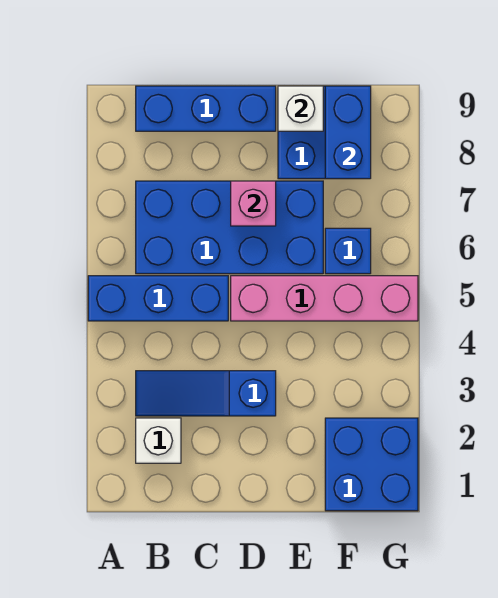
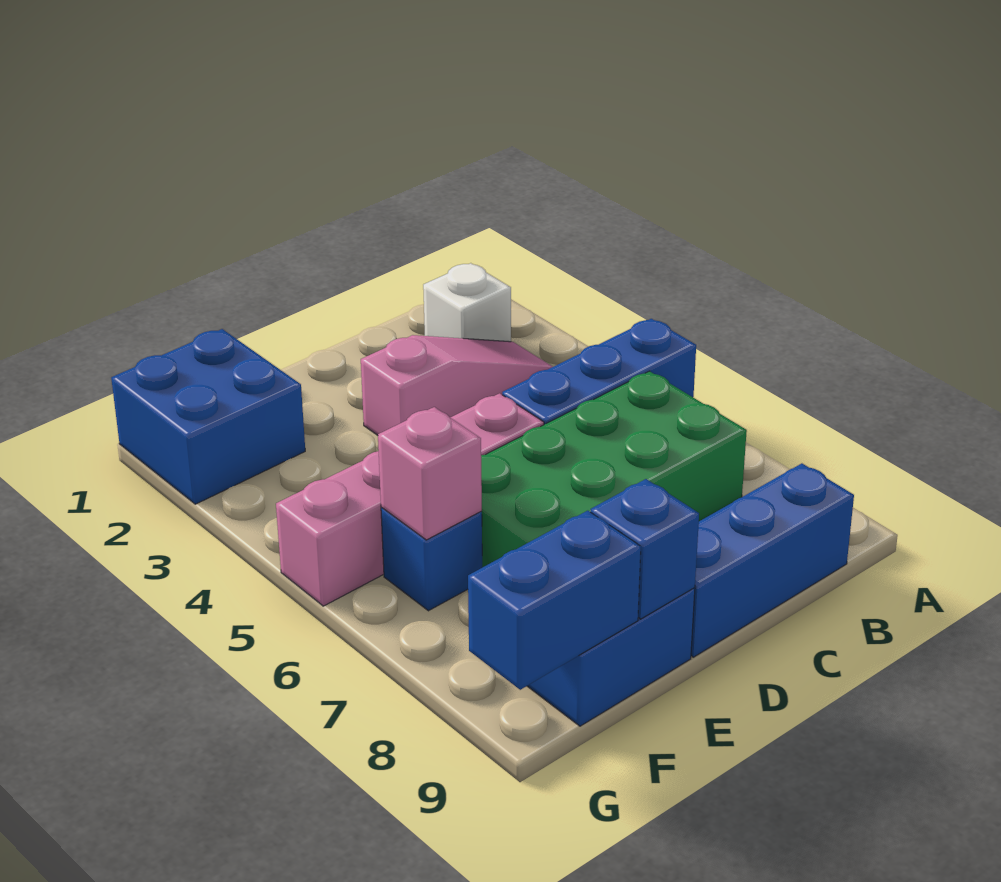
blue slope B3:D3 level 1 top D -> pink slope B3:D3 level 1 top D
blue brick B6:E7 level 1 -> green brick B6:E7 level 1
pink brick D7 level 2 -> pink brick F6 level 2
white brick E9 level 2 -> blue brick E9 level 2
blue brick F8:F9 level 2 -> blue brick F9:G9 level 2

